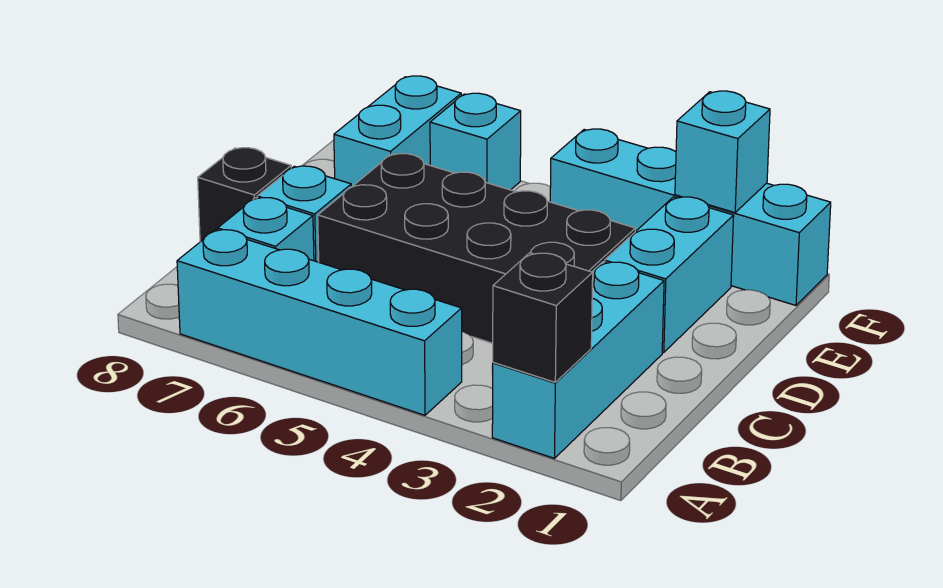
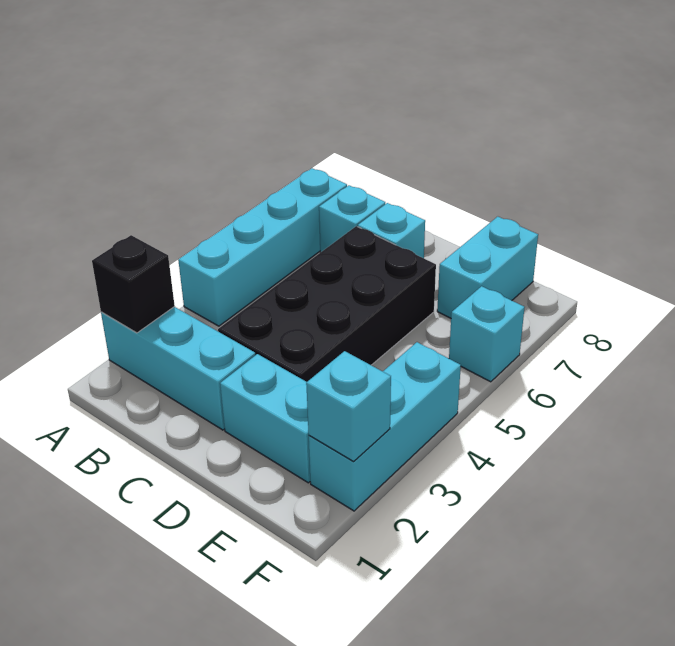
black brick C8 level 1 -> none
cyan brick E7:F7 level 1 -> cyan brick E7:E8 level 1
cyan brick F1:F4 level 1 -> cyan brick F2:F4 level 1

